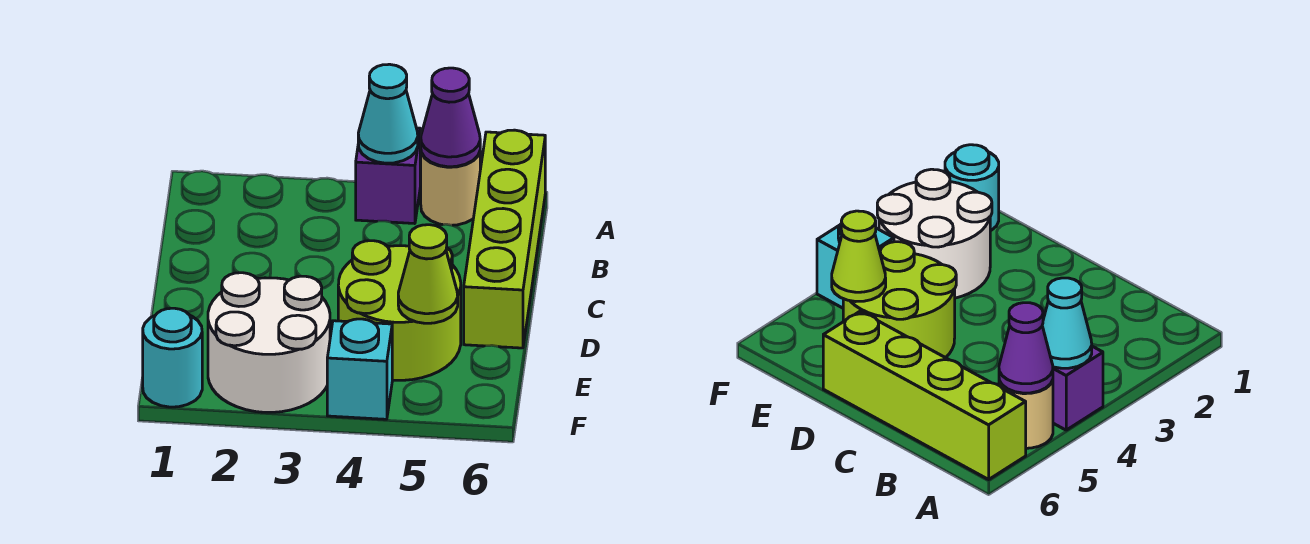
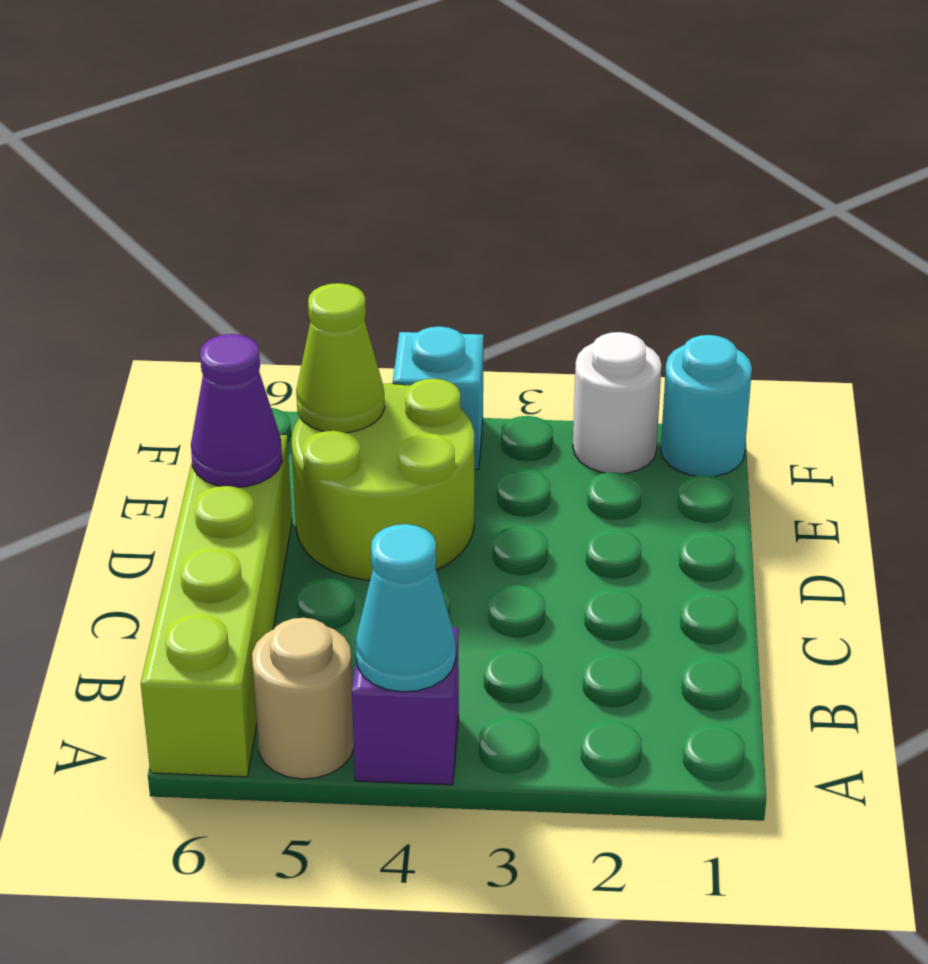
purple cone A5 level 2 -> purple cone D6 level 2
white round brick E2:F3 level 1 -> white round brick F2 level 1

